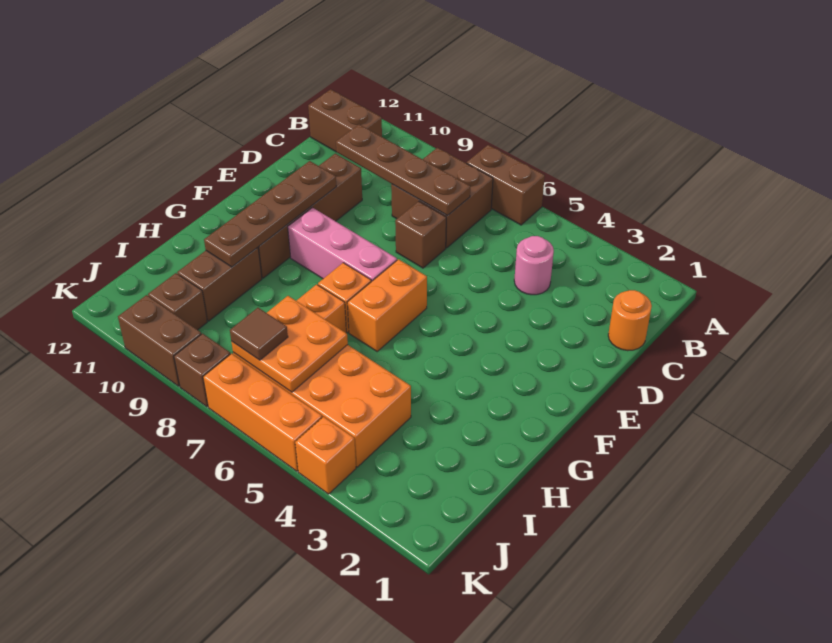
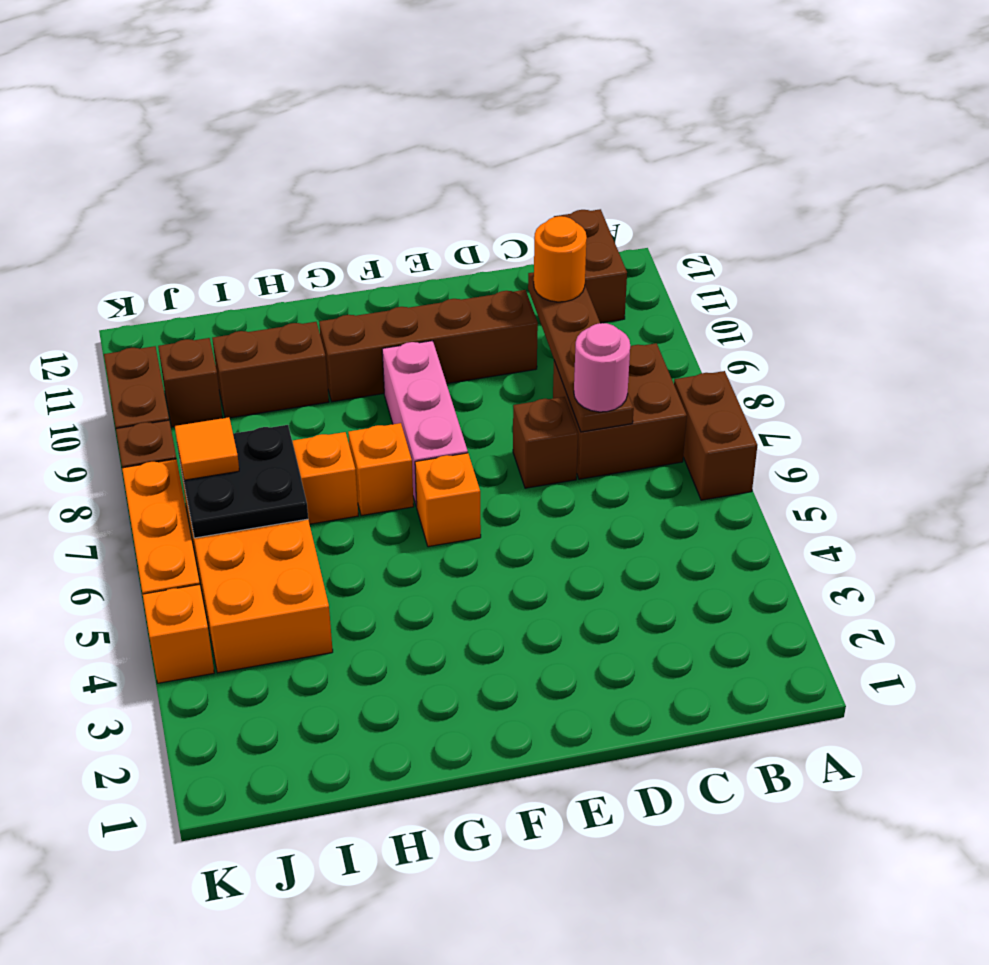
orange round brick C1 level 1 -> orange round brick C10 level 3
pink round brick C4 level 1 -> pink round brick C7 level 3
brown plate E10:H10 level 2 -> none
orange brick F6:G6 level 1 -> orange brick F6 level 1
orange plate I6:J7 level 2 -> black plate I6:J7 level 2
brown tile J7 level 3 -> orange tile J7 level 3

